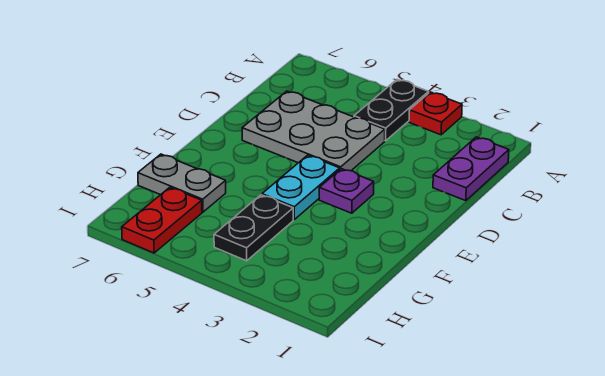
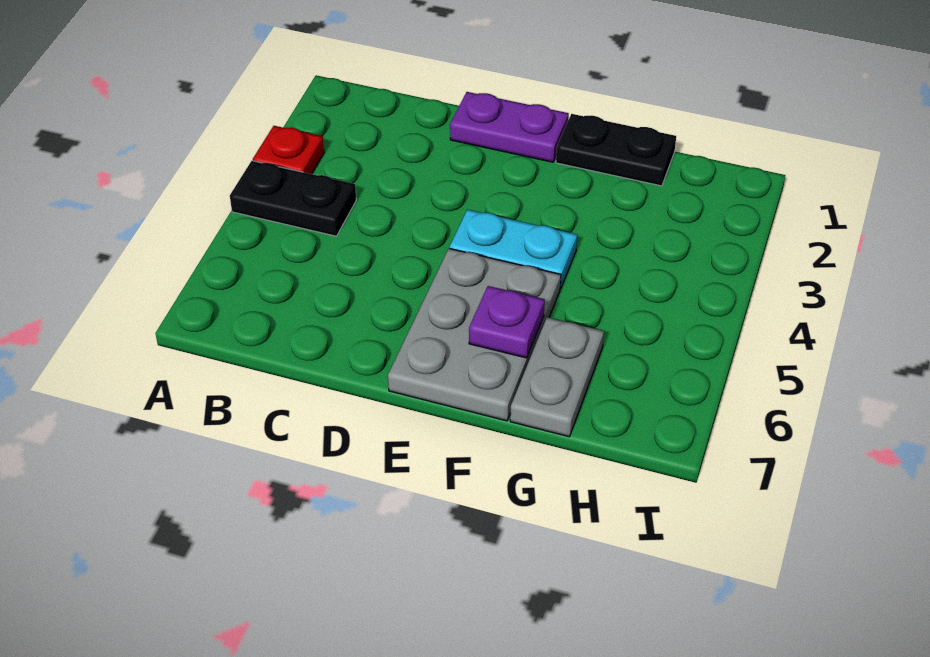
purple plate B1:C1 level 1 -> purple plate D1:E1 level 1
grey plate C4:D6 level 1 -> grey plate E5:F7 level 1
purple plate E3 level 1 -> purple plate F6 level 2
black plate G4:H4 level 1 -> black plate F1:G1 level 1
red plate H6:I6 level 1 -> none

